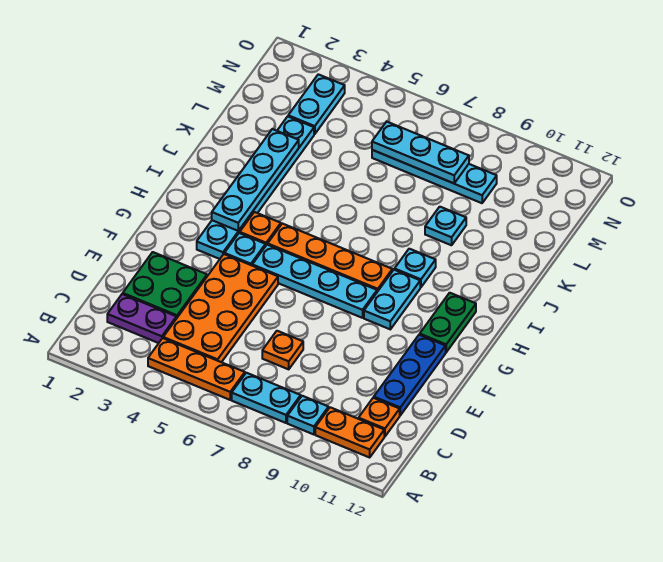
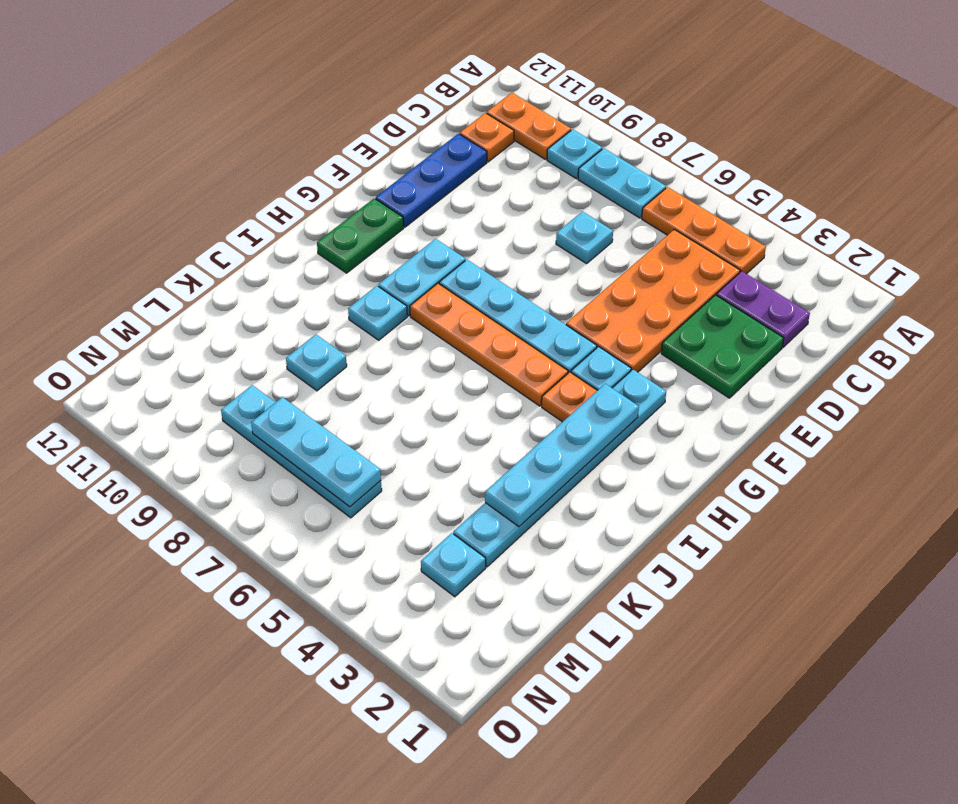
orange plate D7 level 1 -> cyan plate D7 level 1
cyan plate M3:N3 level 1 -> cyan plate M3 level 1

